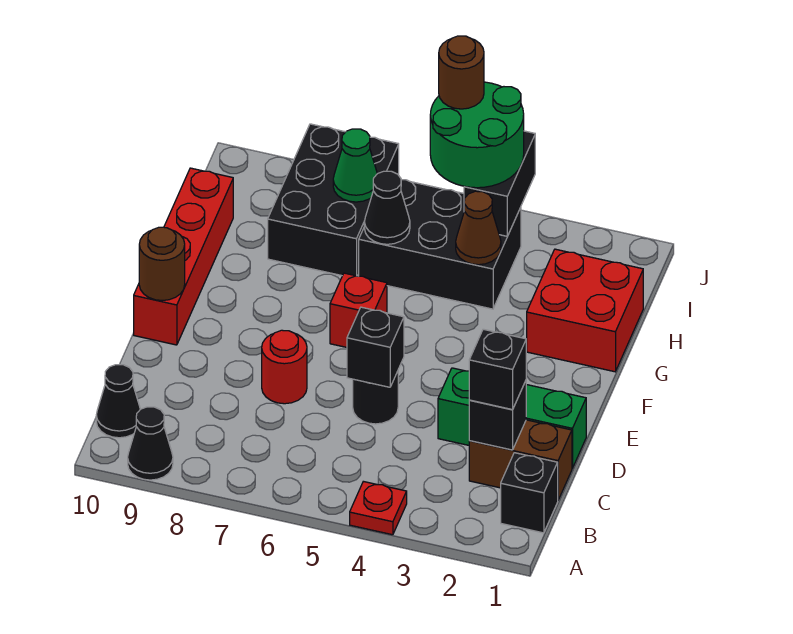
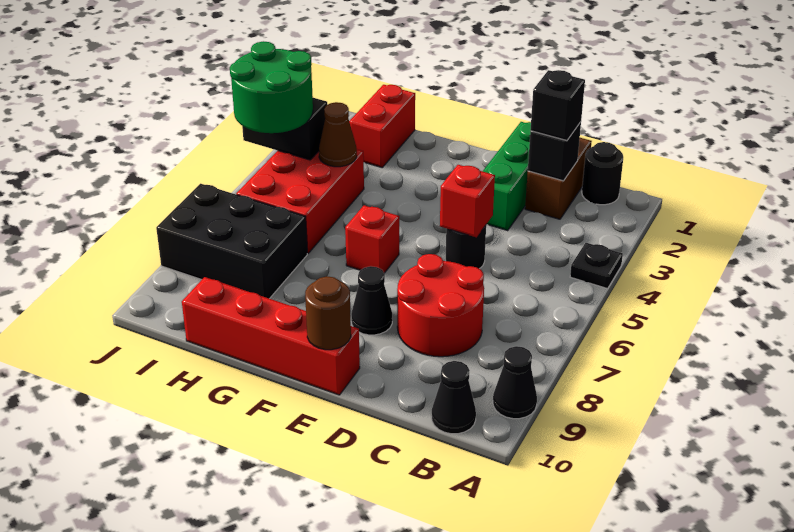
red plate A4 level 1 -> black plate A4 level 1
black brick B1 level 1 -> black round brick B1 level 1
black brick D5 level 2 -> red brick D5 level 2
red round brick D7 level 1 -> red round brick C7:D8 level 1
red brick G1:H2 level 1 -> red brick H1:H2 level 1
black brick H4:I6 level 1 -> red brick H4:I6 level 1
black cone H6 level 2 -> black cone E8 level 1
green cone I7 level 2 -> none
brown round brick J5 level 4 -> none

